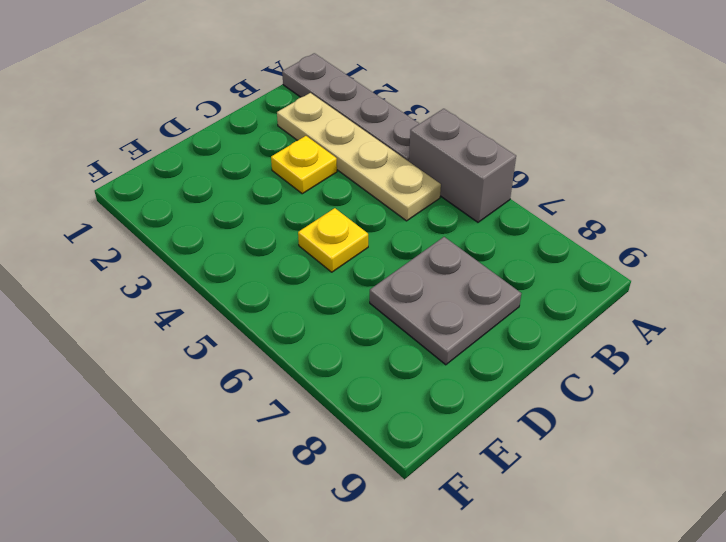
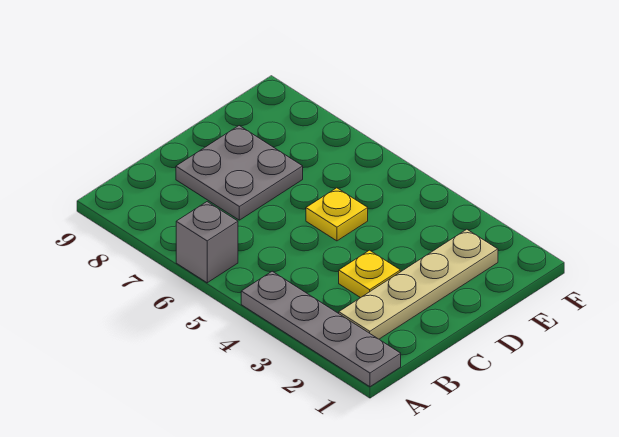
grey brick A5:A6 level 1 -> grey brick A6 level 1
tan plate B2:B5 level 1 -> tan plate B2:E2 level 1

